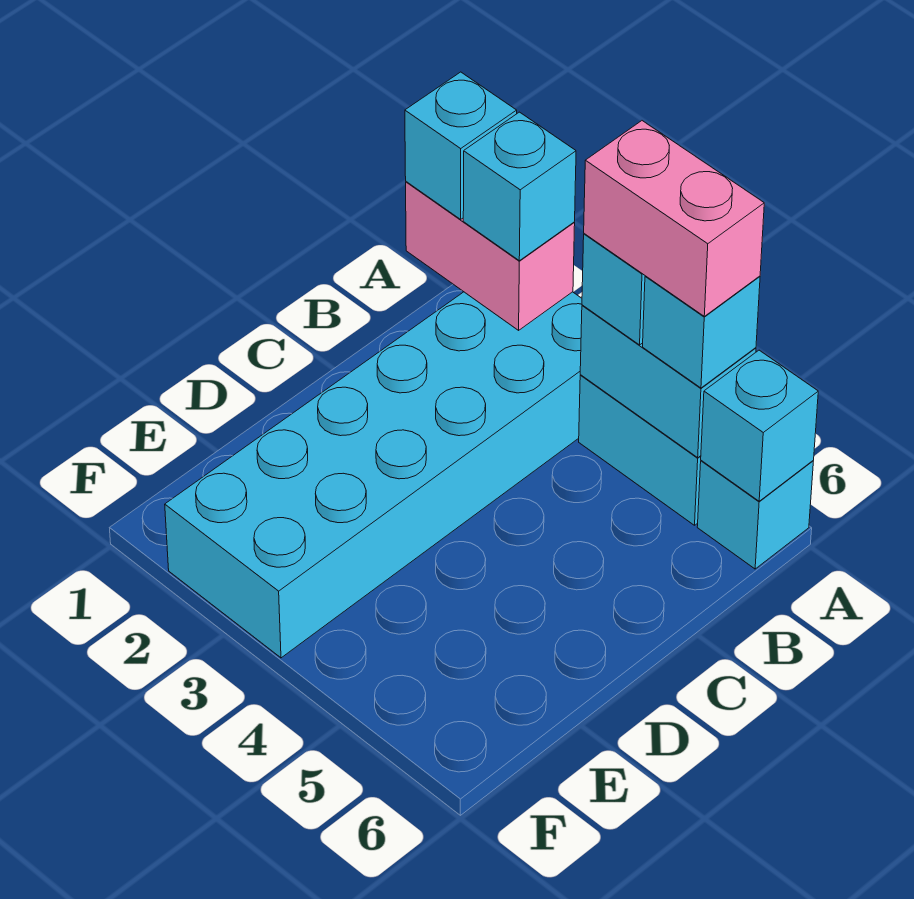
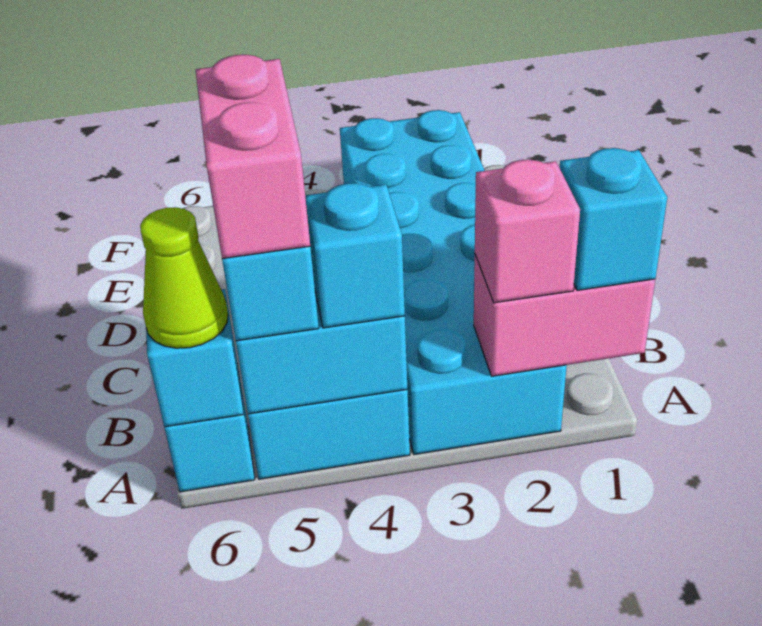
cyan brick A2 level 3 -> pink brick A2 level 3
pink brick A4:A5 level 4 -> pink brick A5:B5 level 4
none -> lime cone A6 level 3

